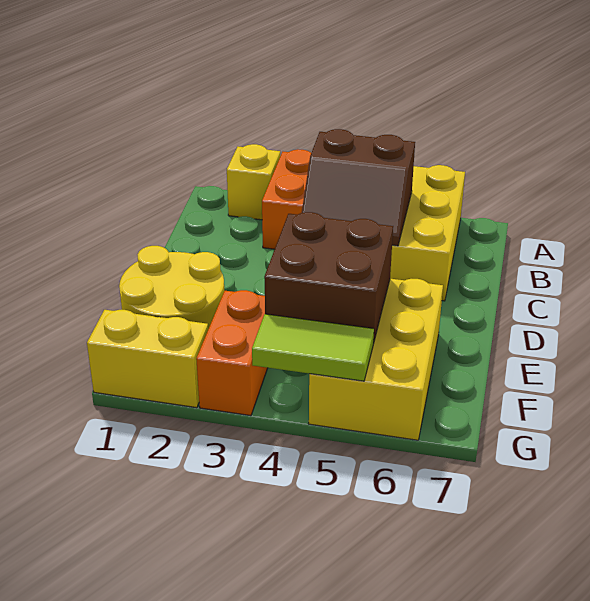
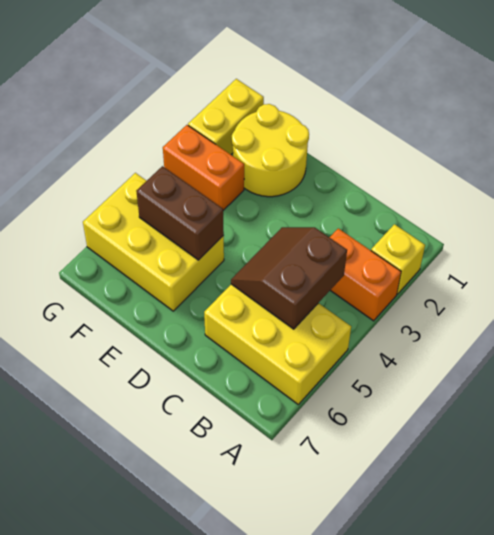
brown brick E4:F5 level 2 -> brown brick E5:F5 level 2
lime tile G4:G5 level 2 -> none

